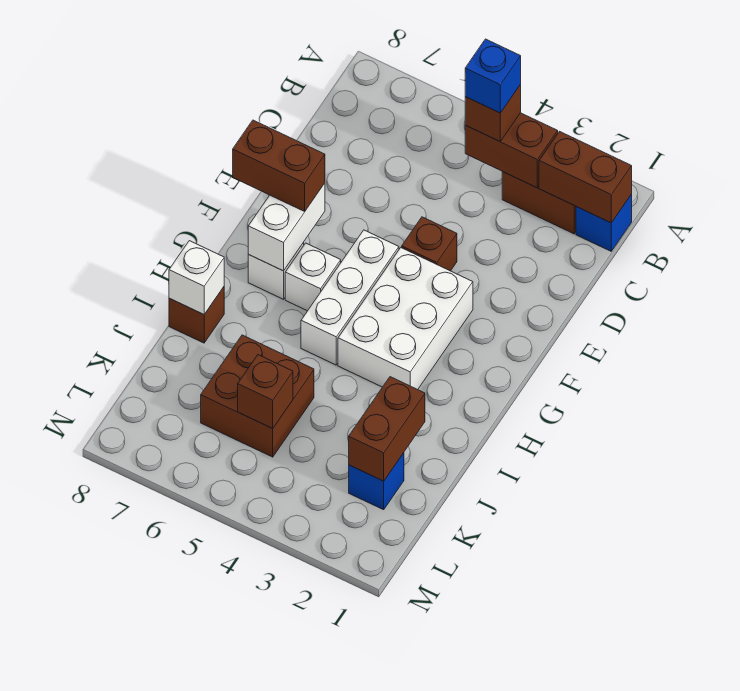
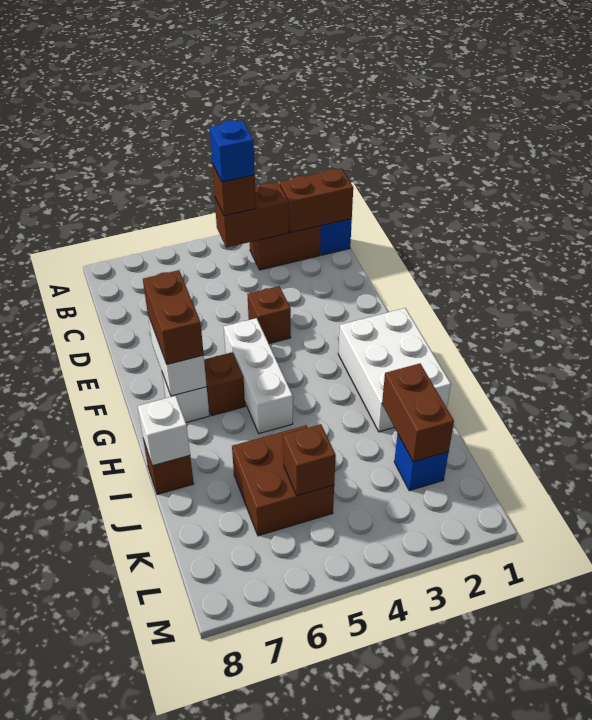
white brick F3:H4 level 1 -> white brick G1:I2 level 1
brown brick F7:F8 level 3 -> brown brick F7:G7 level 3
white brick G6 level 1 -> brown brick G6 level 1

